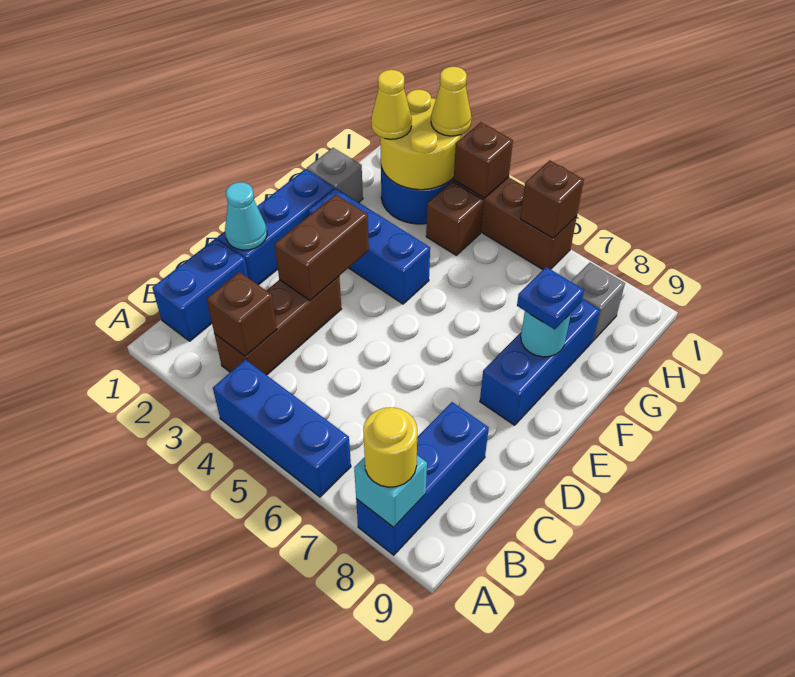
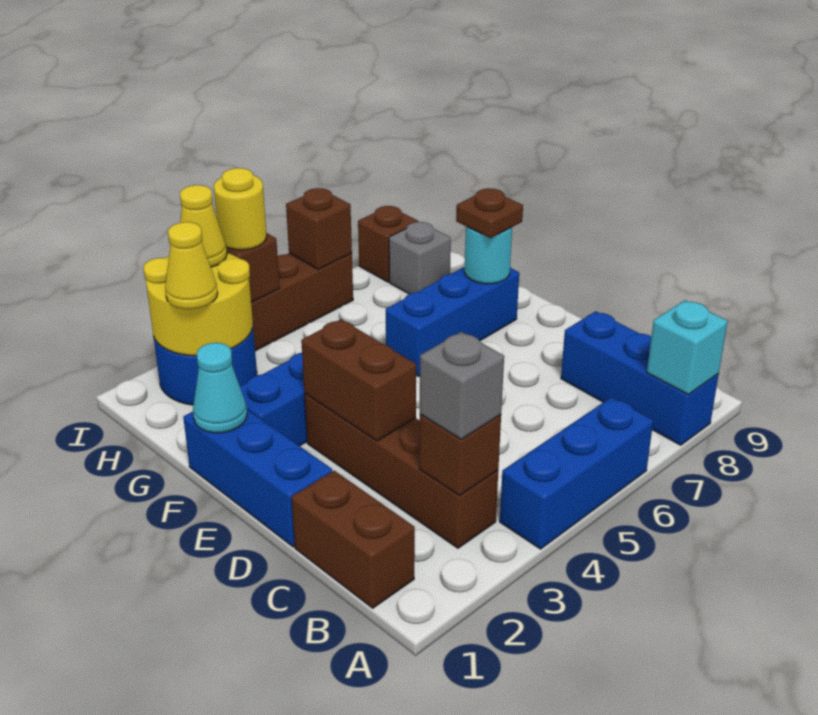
yellow round brick A8 level 3 -> yellow round brick I4 level 3
blue brick B1:C1 level 1 -> brown brick B1:C1 level 1
brown brick B3:D3 level 1 -> brown brick B3:E3 level 1
cyan cone D1 level 2 -> cyan cone F1 level 2
blue brick E8:G8 level 1 -> blue brick F6:F8 level 1
blue plate F8 level 3 -> brown plate F8 level 3
grey brick G1 level 1 -> grey brick B3 level 3
brown brick H4 level 1 -> brown brick I8 level 1

